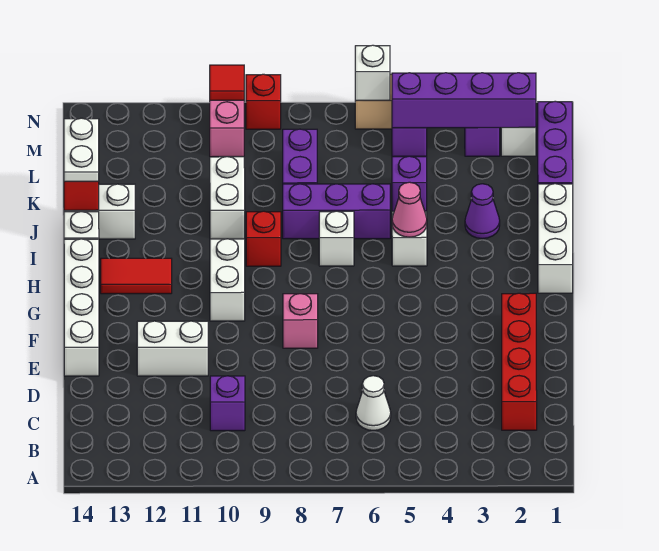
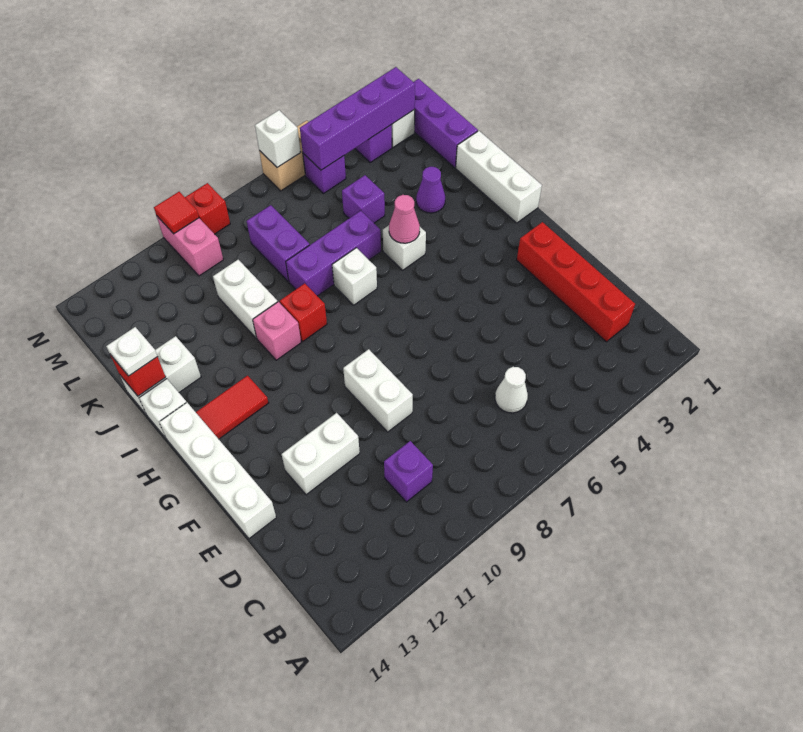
pink brick F8 level 1 -> pink brick I10 level 1
white brick G10:H10 level 1 -> white brick E9:F9 level 1
white plate J14:K14 level 3 -> white plate J14 level 3

